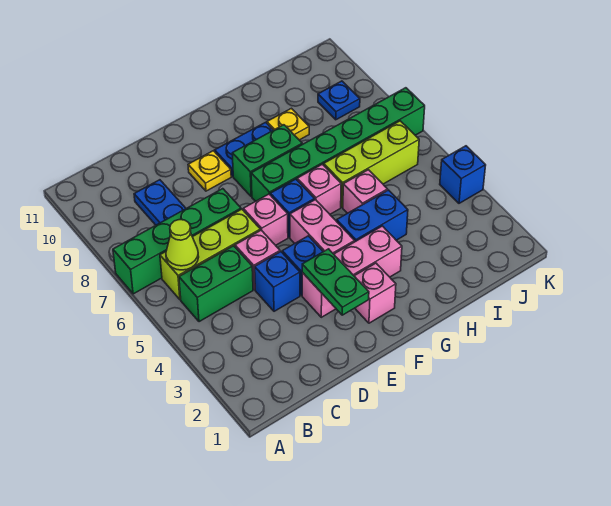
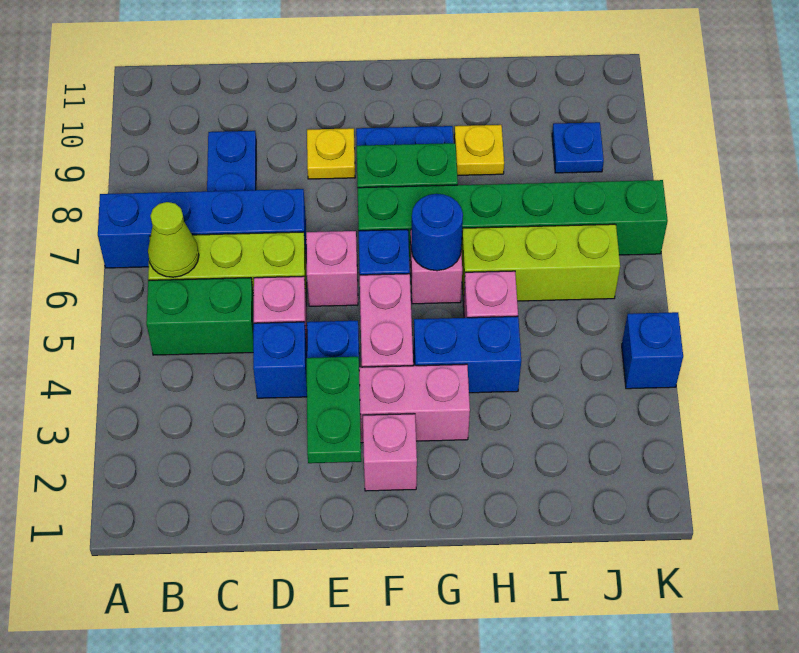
green brick A7:D7 level 1 -> blue brick A7:D7 level 1
none -> blue round brick G6 level 2

